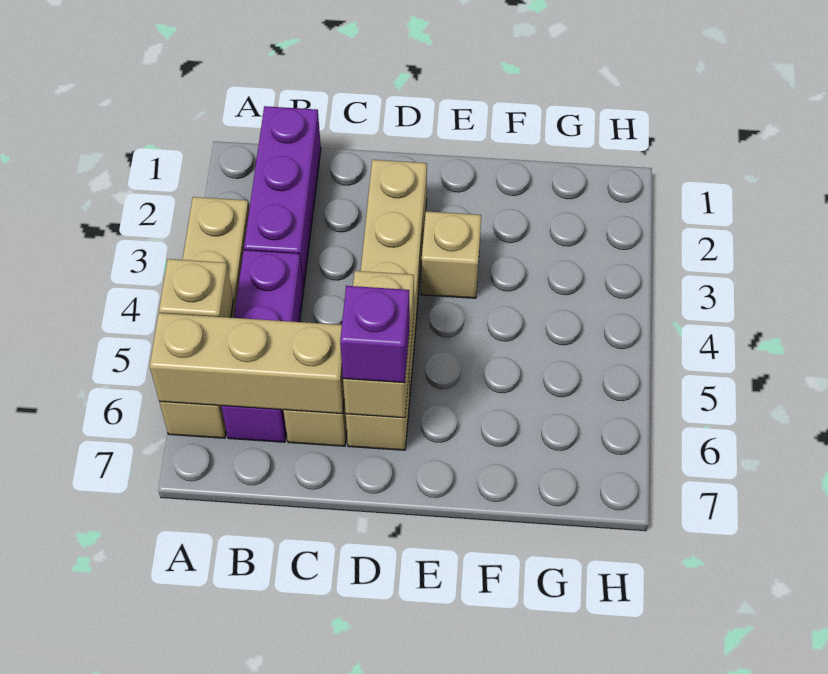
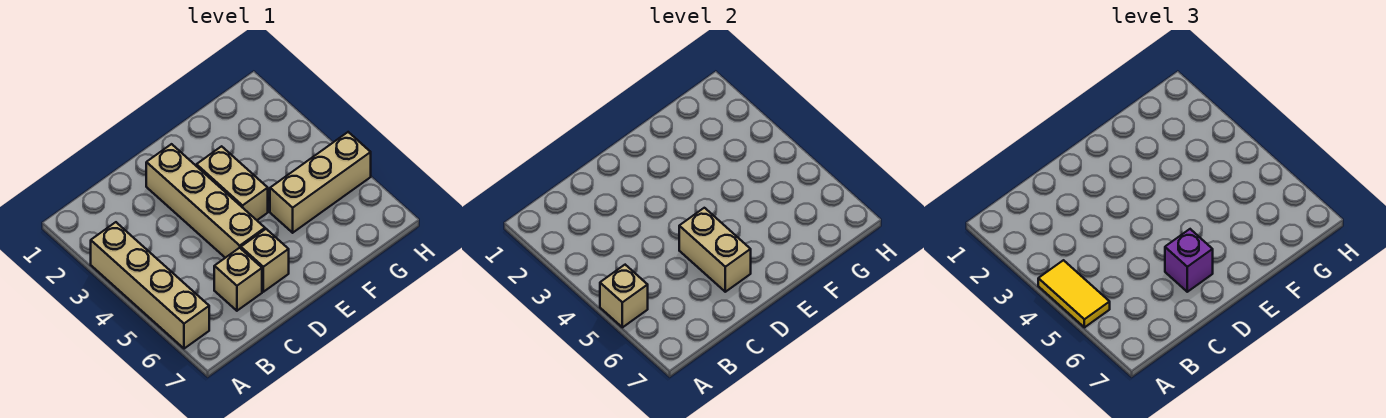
none -> yellow tile A4:A5 level 3
tan brick A6:C6 level 2 -> tan brick F5:H5 level 1
purple brick B1:B3 level 1 -> none
purple brick B4:B6 level 1 -> none
tan brick E3 level 1 -> tan brick E3:E4 level 1

